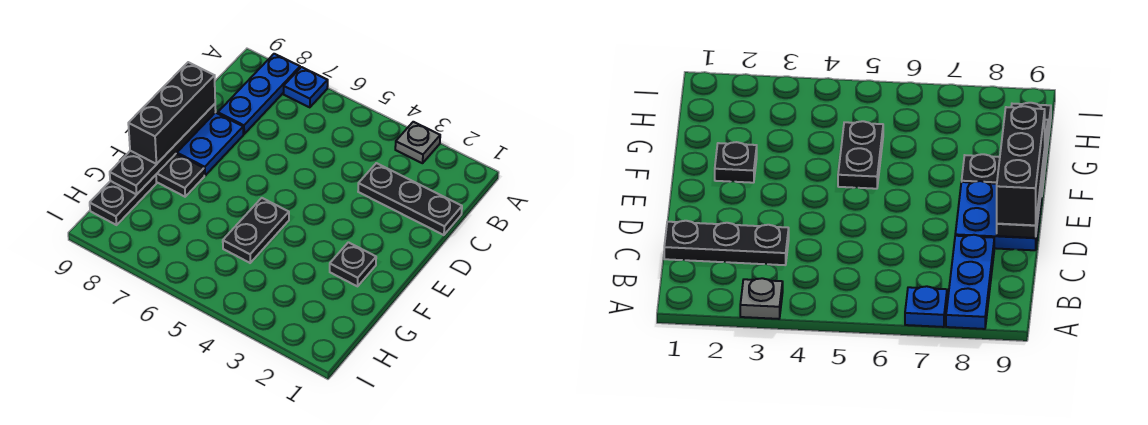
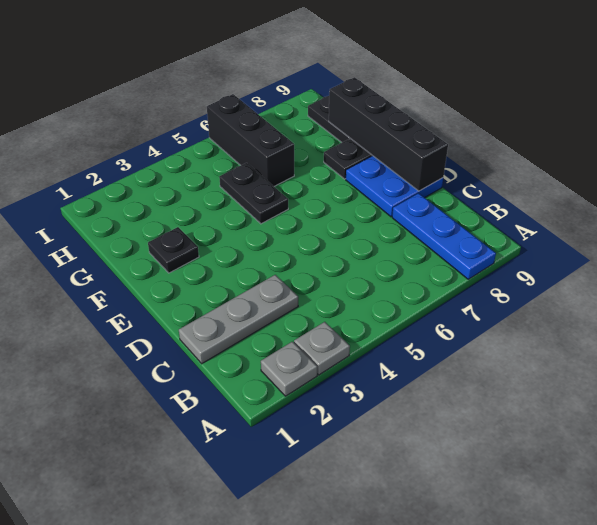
none -> grey plate A2 level 1
blue plate A7 level 1 -> none
black plate C1:C3 level 1 -> grey plate C1:C3 level 1
black plate D9:G9 level 2 -> black brick D9:G9 level 2
black brick D9:F9 level 3 -> black brick G6:I6 level 1

